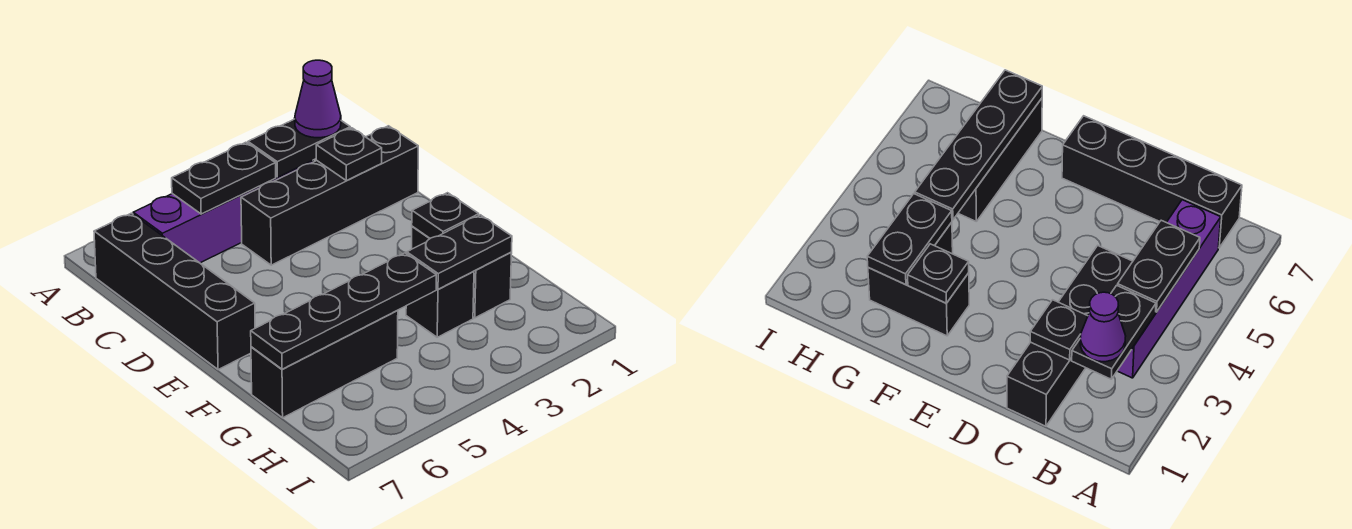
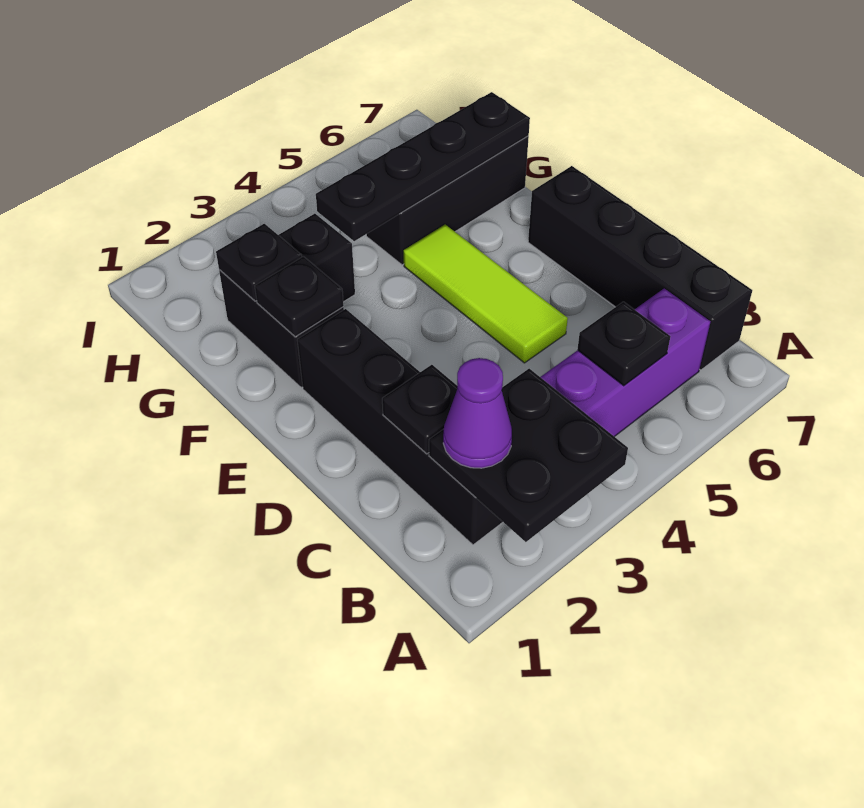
black plate B2:B3 level 2 -> black plate A2:B3 level 2
black plate B4:B5 level 2 -> black plate B5 level 2
black brick C1:C4 level 1 -> black brick B2:E2 level 1
none -> lime tile D5:F5 level 1
black plate G2:G3 level 2 -> black plate G2 level 2

